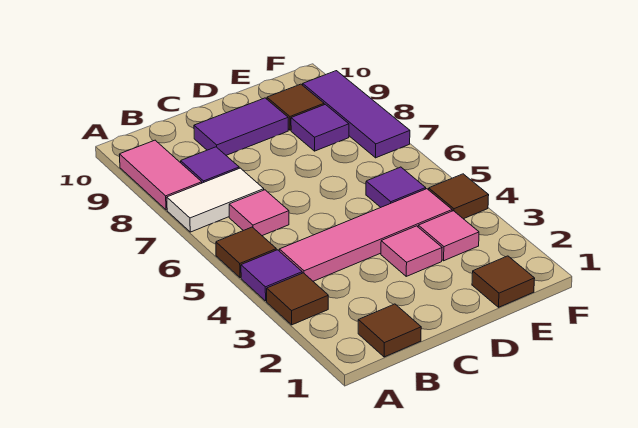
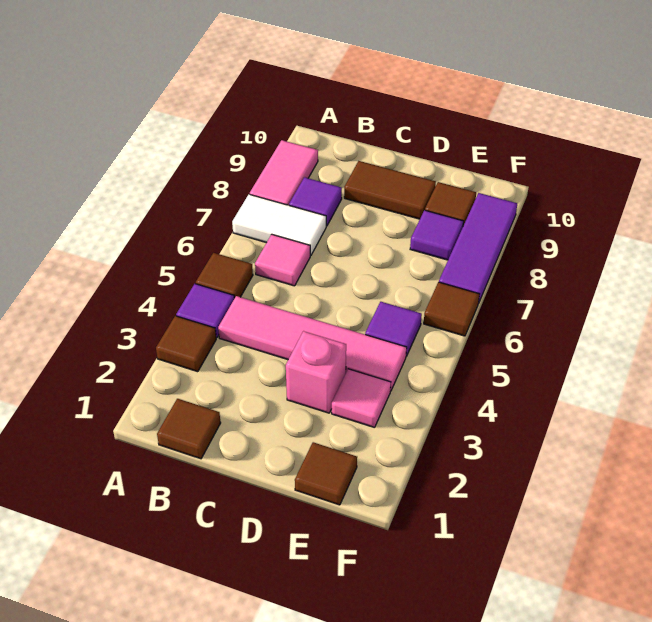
purple tile C9:D9 level 1 -> brown tile C9:D9 level 1
pink tile D3 level 1 -> pink brick D3 level 1
brown tile F4 level 1 -> brown tile F6 level 1

